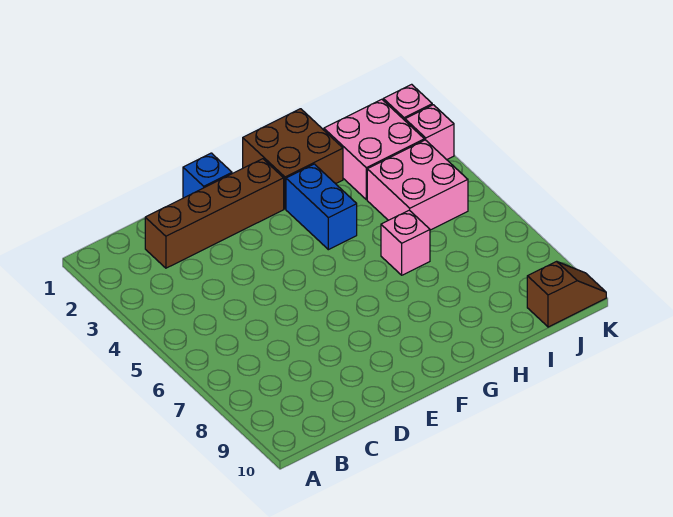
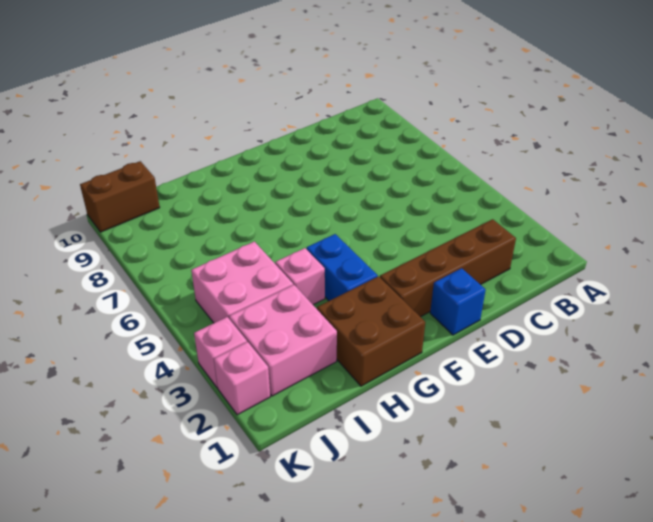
pink brick H6 level 1 -> pink brick H4 level 1
brown slope J10:K10 level 1 top J -> brown brick J10:K10 level 1

